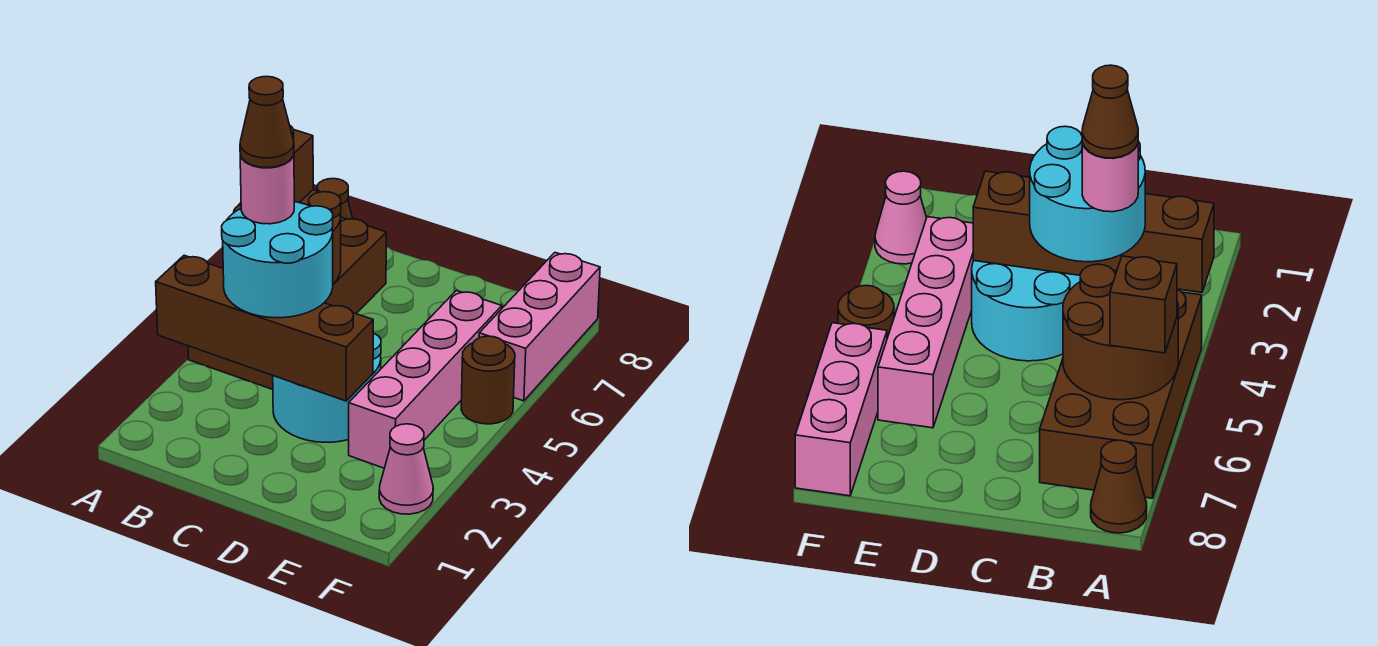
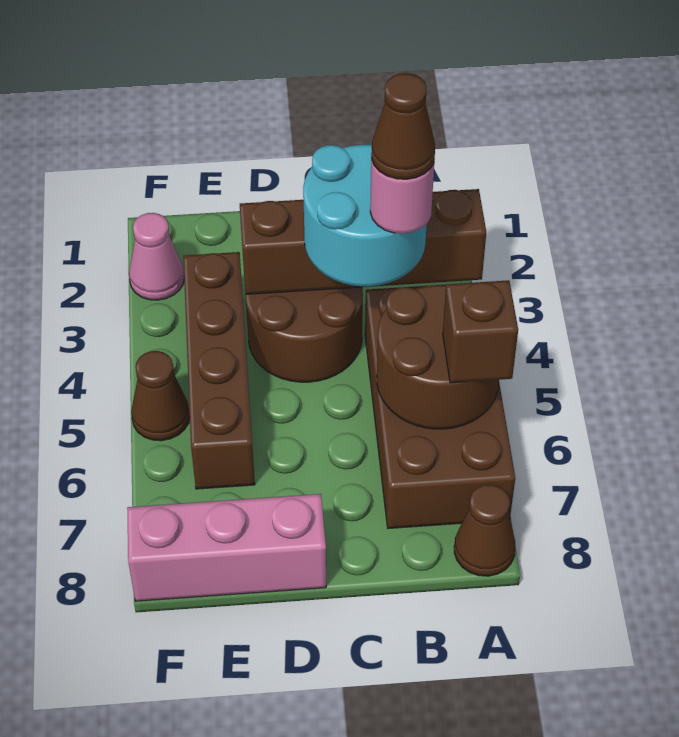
cyan round brick C3:D4 level 1 -> brown round brick C3:D4 level 1
pink brick E3:E6 level 1 -> brown brick E3:E6 level 1
brown round brick F5 level 1 -> brown cone F5 level 1
pink brick F6:F8 level 1 -> pink brick D8:F8 level 1

